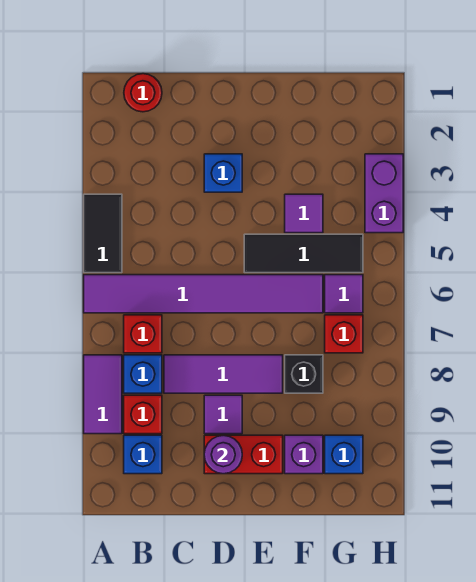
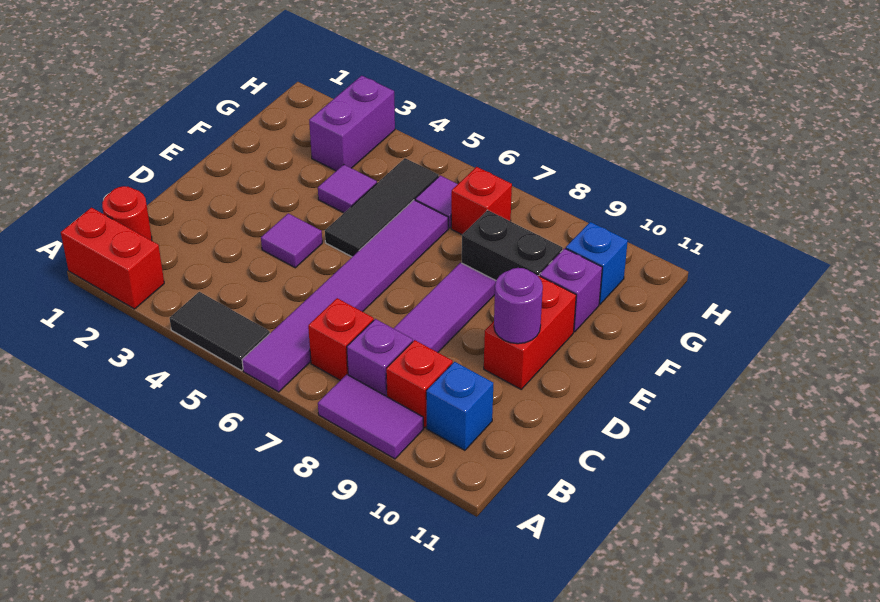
none -> red brick A1:A2 level 1
blue brick B8 level 1 -> purple brick B8 level 1
blue brick D3 level 1 -> none
purple tile D9 level 1 -> purple tile D4 level 1
black brick F8 level 1 -> black brick F8:F9 level 1
purple brick H3:H4 level 1 -> purple brick G3:H3 level 1

